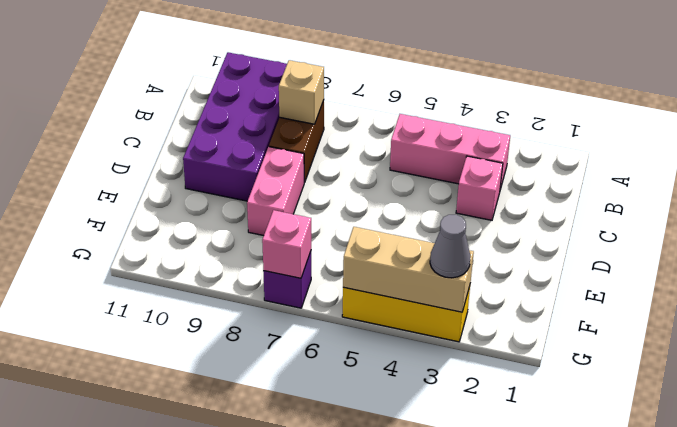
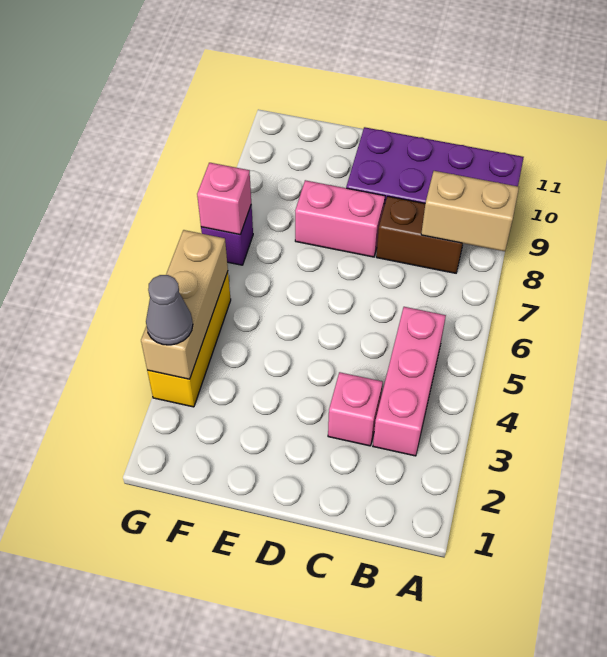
tan brick B8 level 2 -> tan brick A8:B8 level 2

